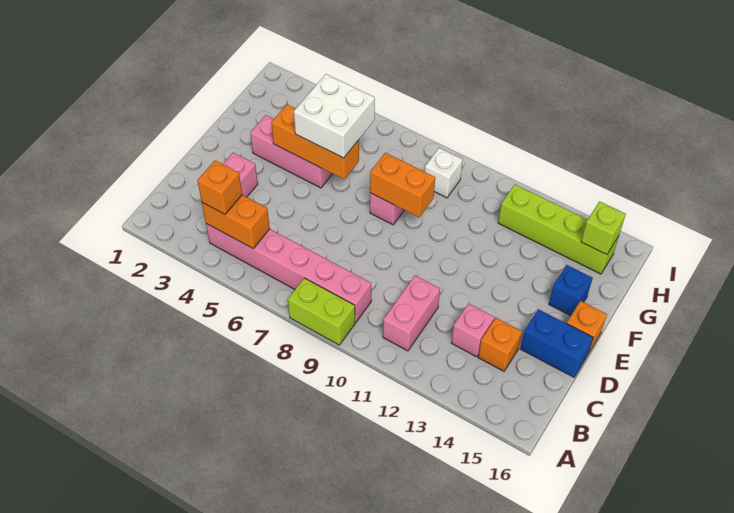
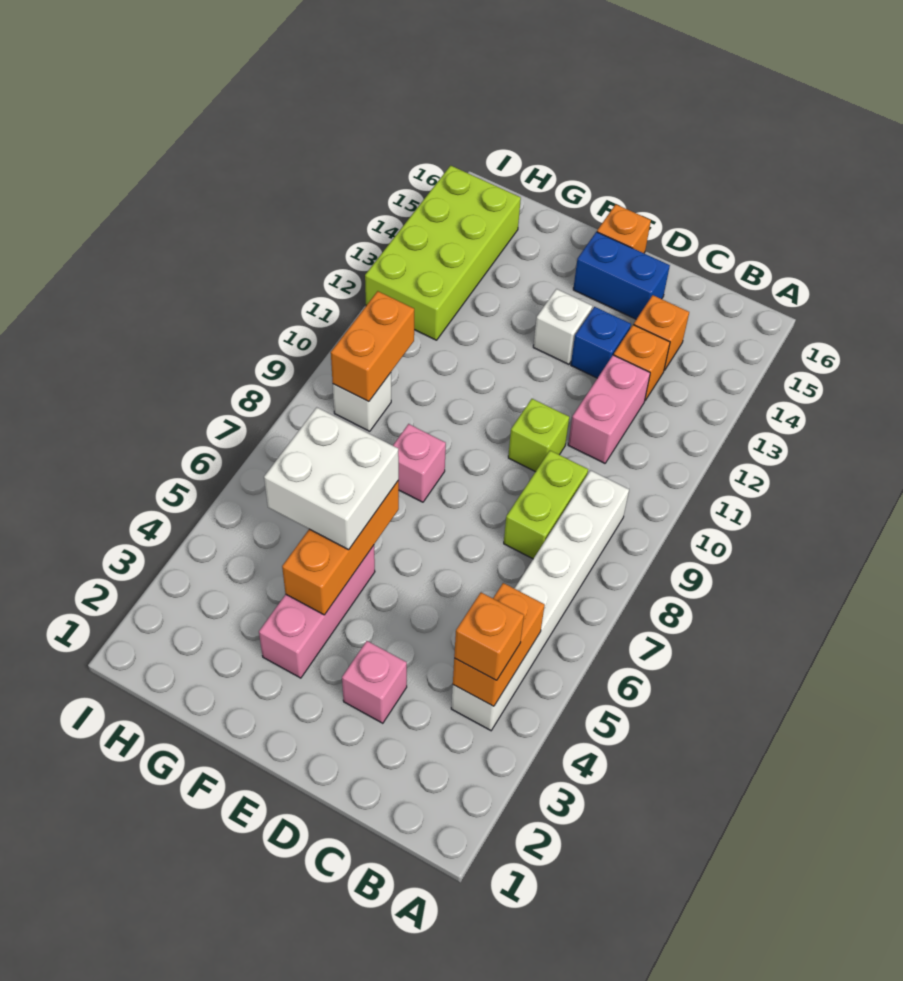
lime brick A8:A9 level 1 -> lime brick C8:C9 level 1
pink brick B4:B9 level 1 -> white brick B4:B9 level 1
pink brick B11:C11 level 1 -> pink brick C11:C12 level 1
pink brick C13 level 1 -> orange brick C13 level 1
blue brick D15:D16 level 1 -> blue brick D15:E15 level 1
none -> white brick E13 level 1
orange brick F8:F9 level 2 -> orange brick H9:H10 level 2
blue brick F15 level 1 -> blue brick D13 level 1
lime brick H12:H15 level 1 -> lime brick H12:I15 level 1
lime brick H15 level 2 -> lime brick D10 level 1

